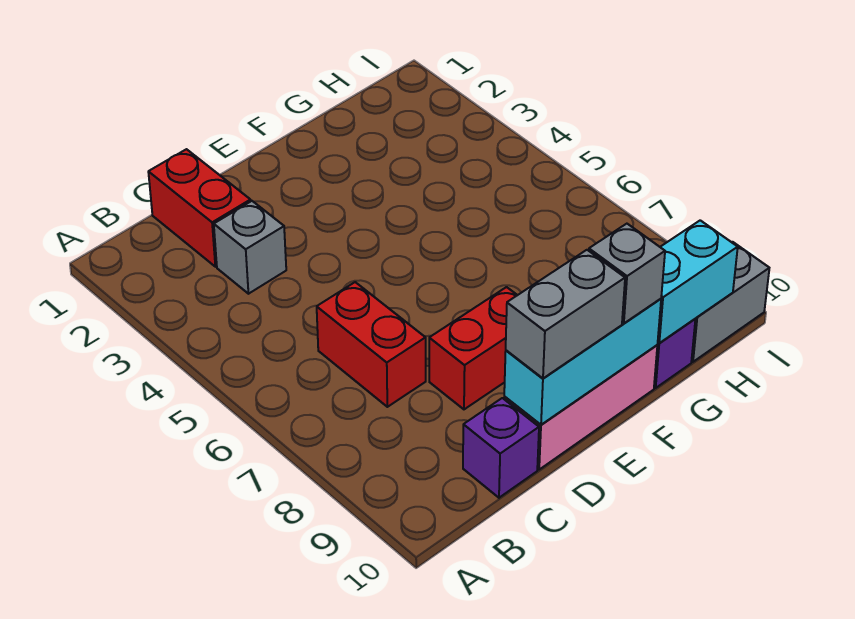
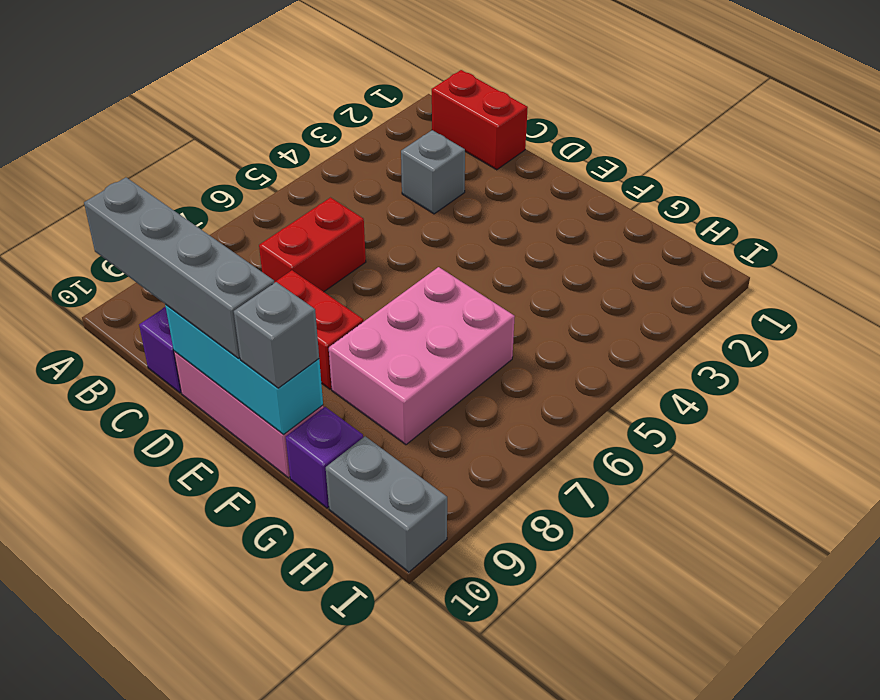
red brick C1:C2 level 1 -> red brick B1:C1 level 1
grey brick D10:E10 level 3 -> grey brick B10:E10 level 3
none -> pink brick F6:G8 level 1
cyan brick G10:H10 level 2 -> none

